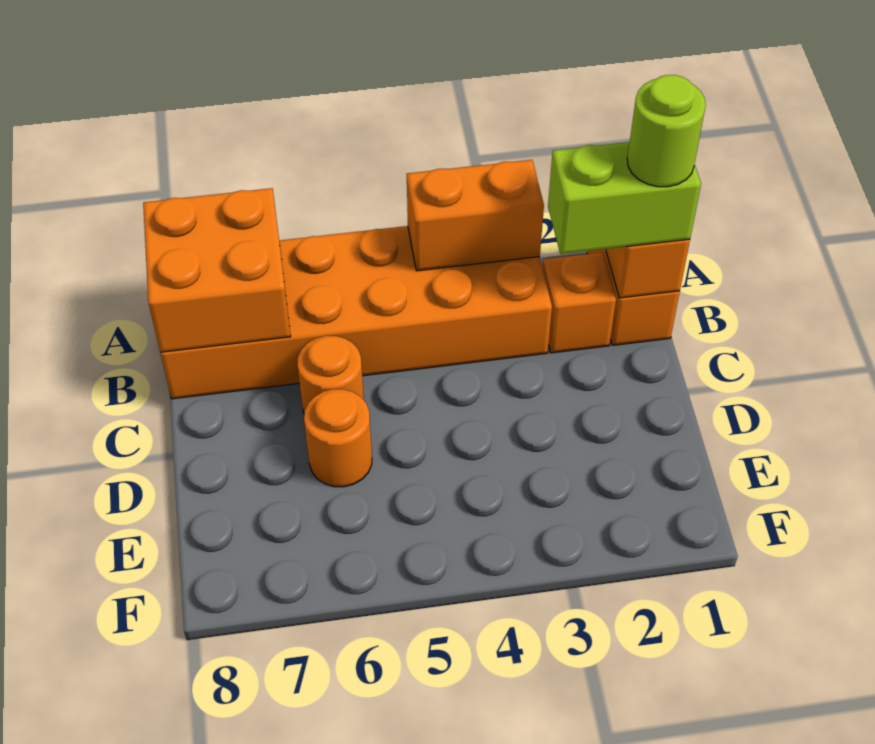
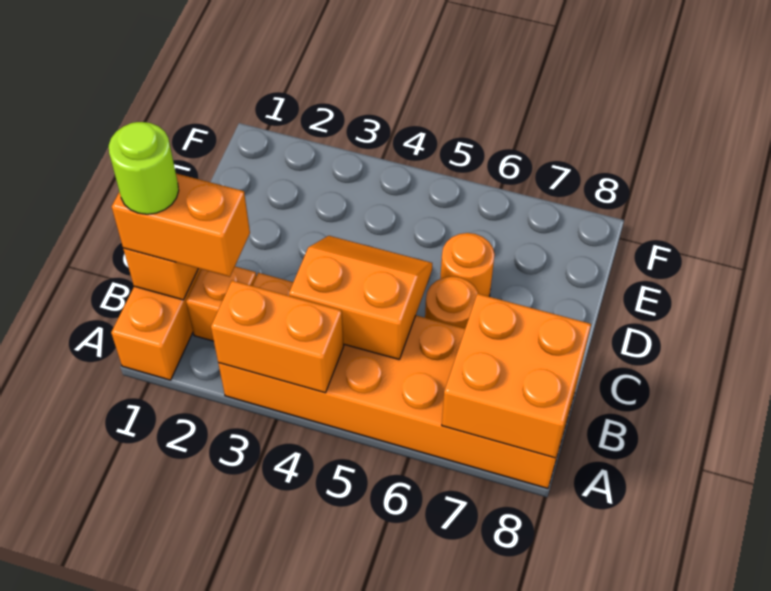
lime brick B1:B2 level 3 -> orange brick B1:B2 level 3
none -> orange slope B4:C5 level 2 top B

